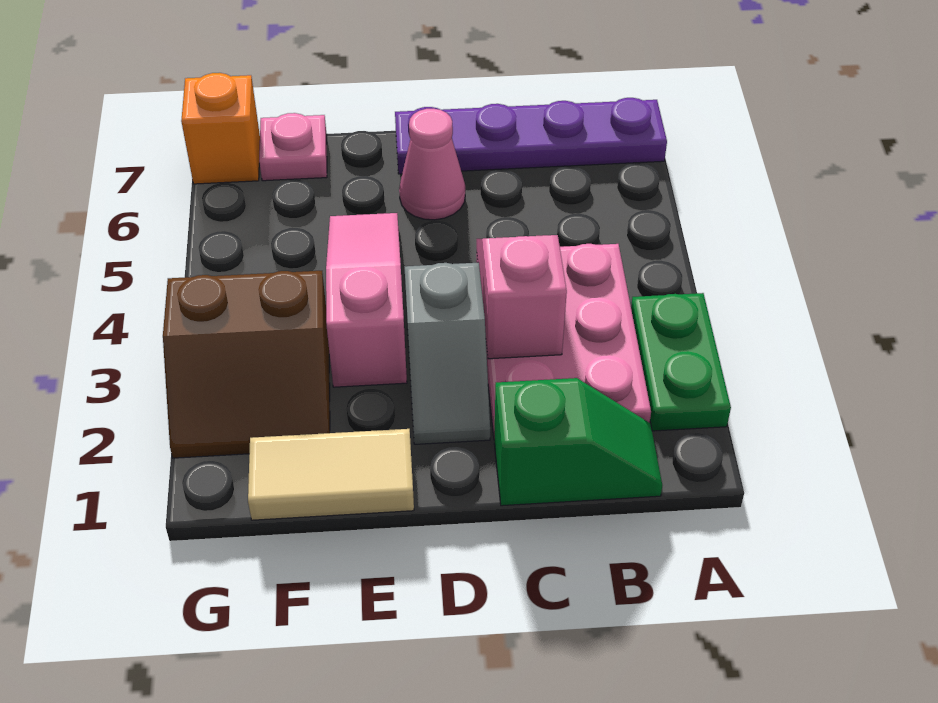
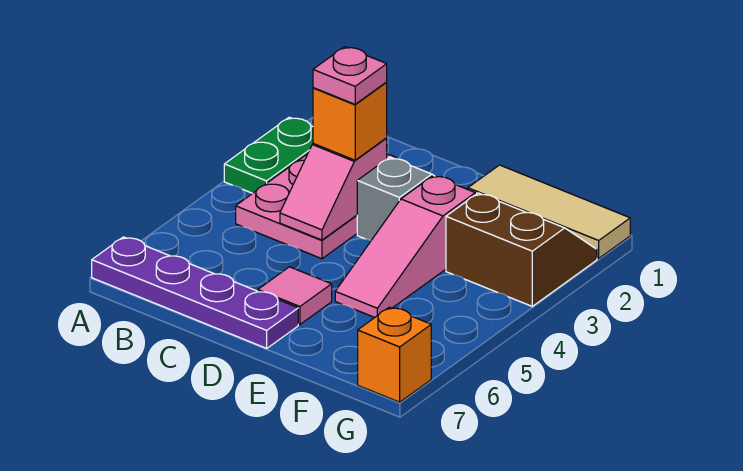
green slope B1:C1 level 1 top C -> none
none -> orange brick C3 level 3
pink cone D6 level 1 -> pink tile D6 level 1
tan tile E1:F1 level 1 -> tan tile E1:G1 level 1
pink plate F7 level 1 -> pink plate C3 level 4

